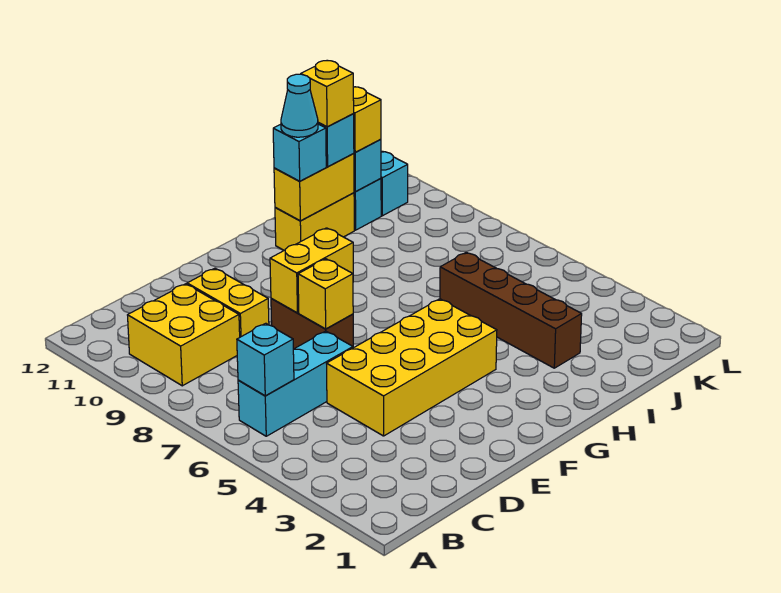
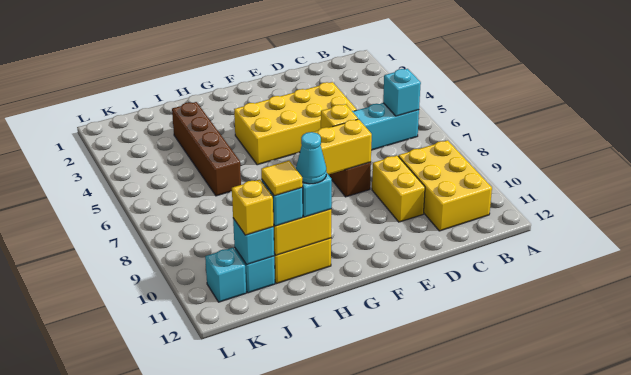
yellow brick B9:C10 level 1 -> yellow brick B9:C11 level 1
yellow brick I11 level 4 -> yellow tile I11 level 4

